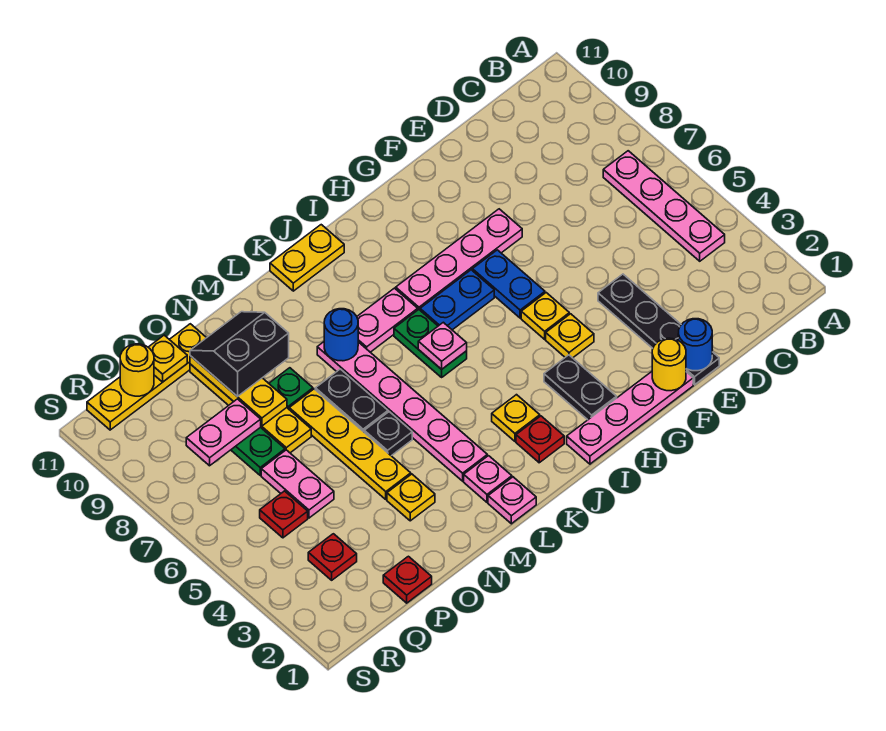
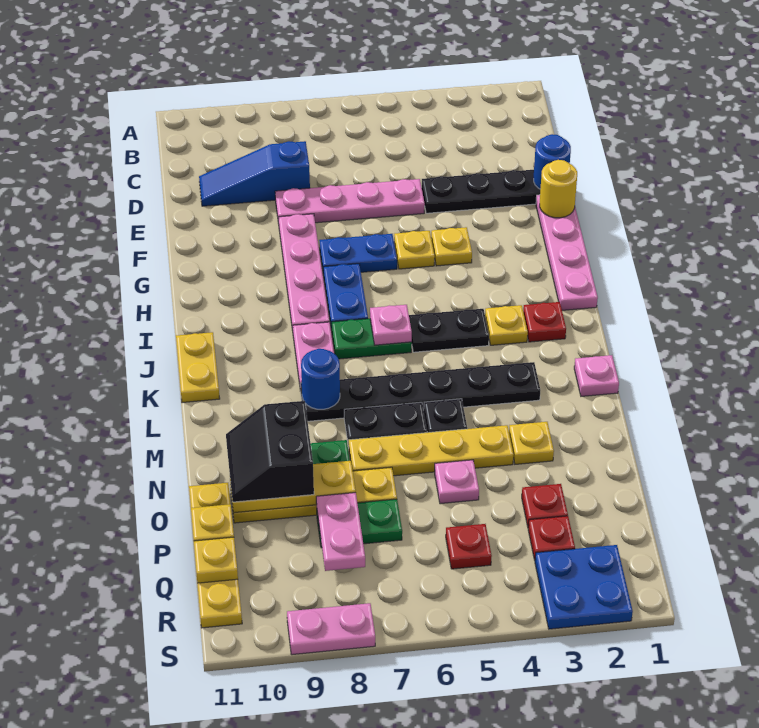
pink plate B4:B7 level 1 -> pink plate E5:E8 level 1
none -> blue slope D8:D10 level 1 top 8
black plate H2:H3 level 1 -> black plate J4:J5 level 1
pink plate L2 level 1 -> pink plate O5 level 1
pink plate L3:L8 level 1 -> black plate L3:L8 level 1
red plate P1 level 1 -> red plate P3 level 1
pink plate P5:P6 level 1 -> pink plate S8:S9 level 1
yellow round brick Q11 level 2 -> yellow plate Q11 level 2
none -> blue plate R2:S3 level 1

